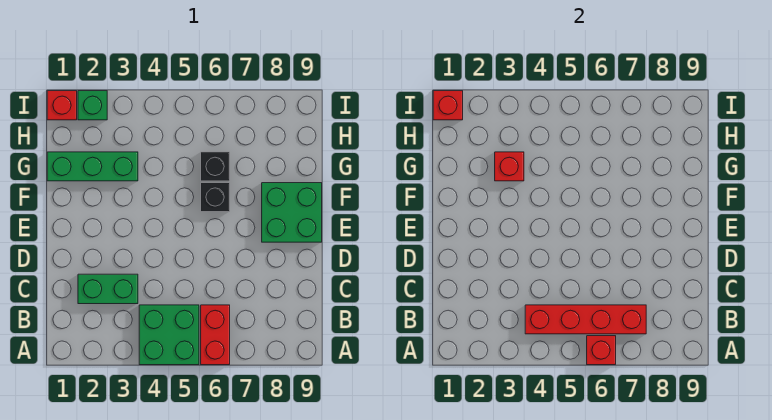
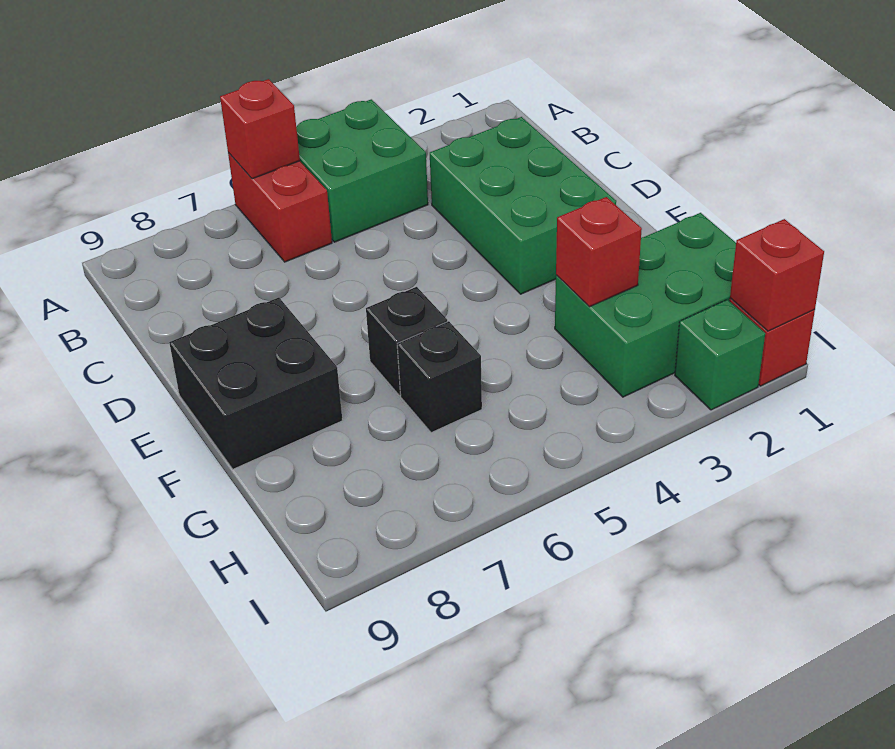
red brick B4:B7 level 2 -> none
green brick C2:C3 level 1 -> green brick C2:E3 level 1
green brick E8:F9 level 1 -> black brick E8:F9 level 1
green brick G1:G3 level 1 -> green brick G1:H3 level 1

